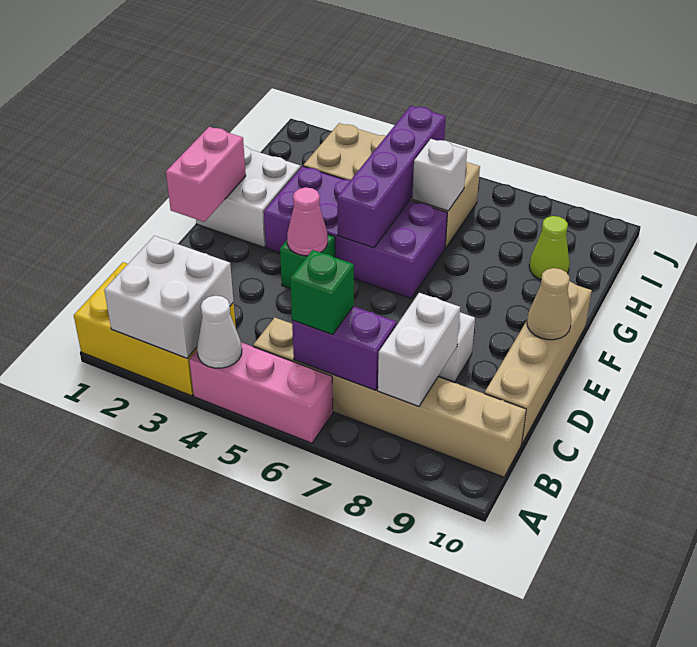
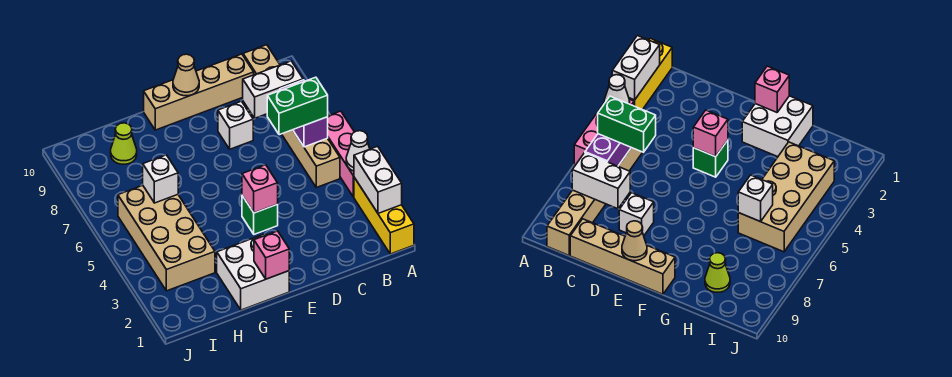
yellow brick A1:B3 level 1 -> yellow brick A1:A3 level 1
white brick A2:B3 level 2 -> white brick A2:A3 level 2
green brick B6 level 3 -> green brick B6:C6 level 3
pink brick E1:F1 level 2 -> pink brick F1 level 2
pink cone E4 level 2 -> pink brick E4 level 2
purple brick F3:G6 level 1 -> none
purple brick F5:I5 level 2 -> none

